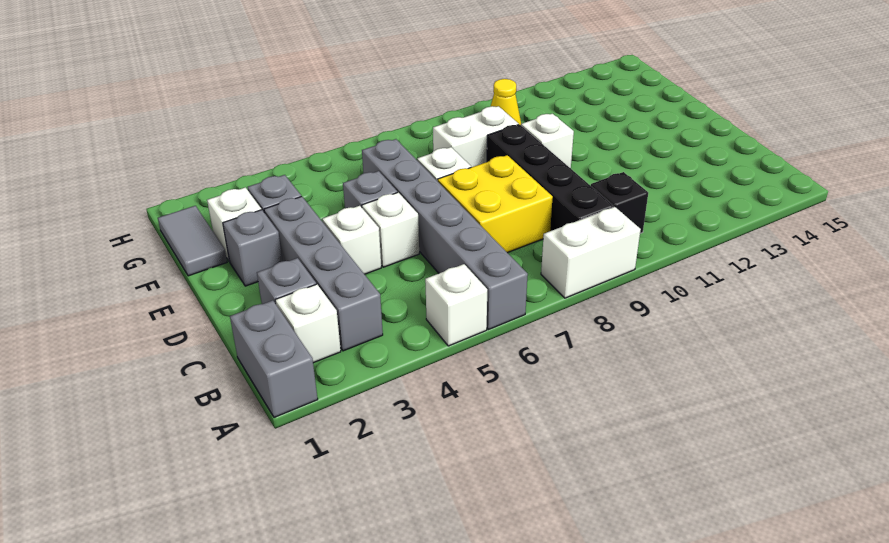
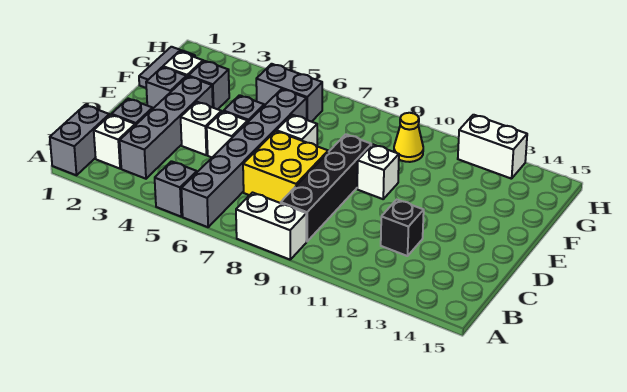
white brick A5 level 1 -> grey brick A5 level 1
black brick B10 level 1 -> black brick C12 level 1
white brick F8:F9 level 1 -> white brick H12:H13 level 1
none -> grey brick G5:G6 level 1

